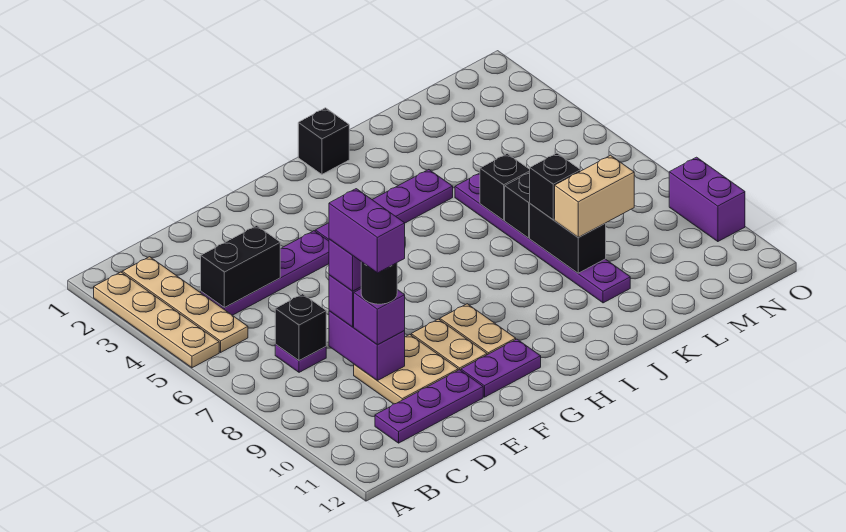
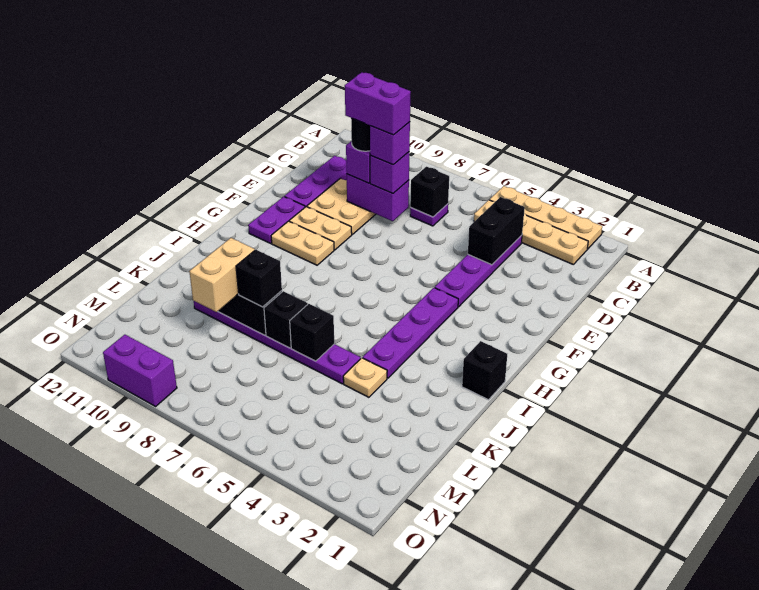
none -> tan plate K4 level 1

